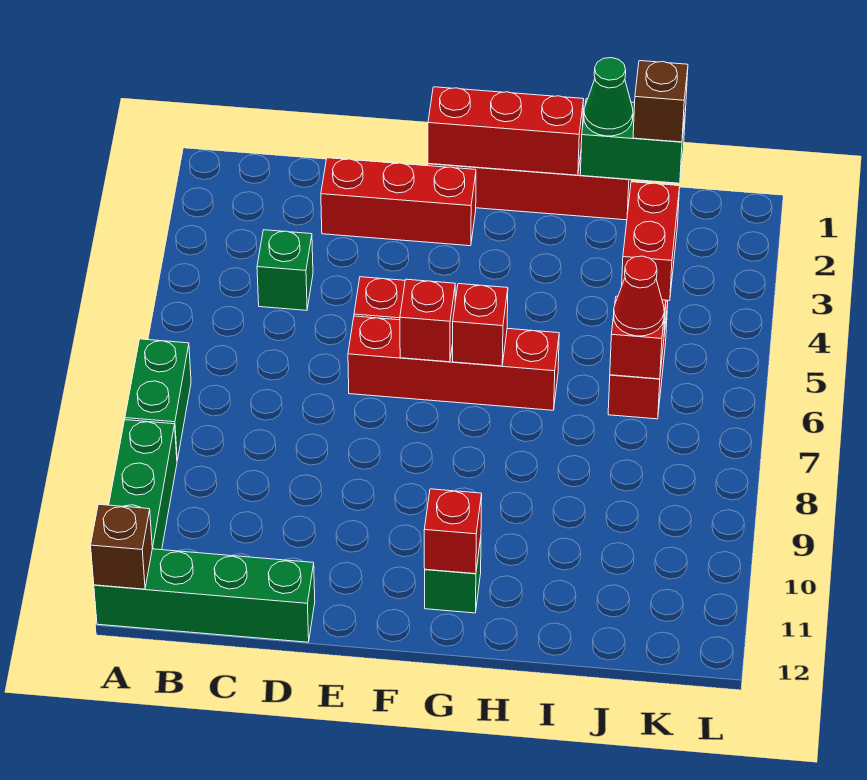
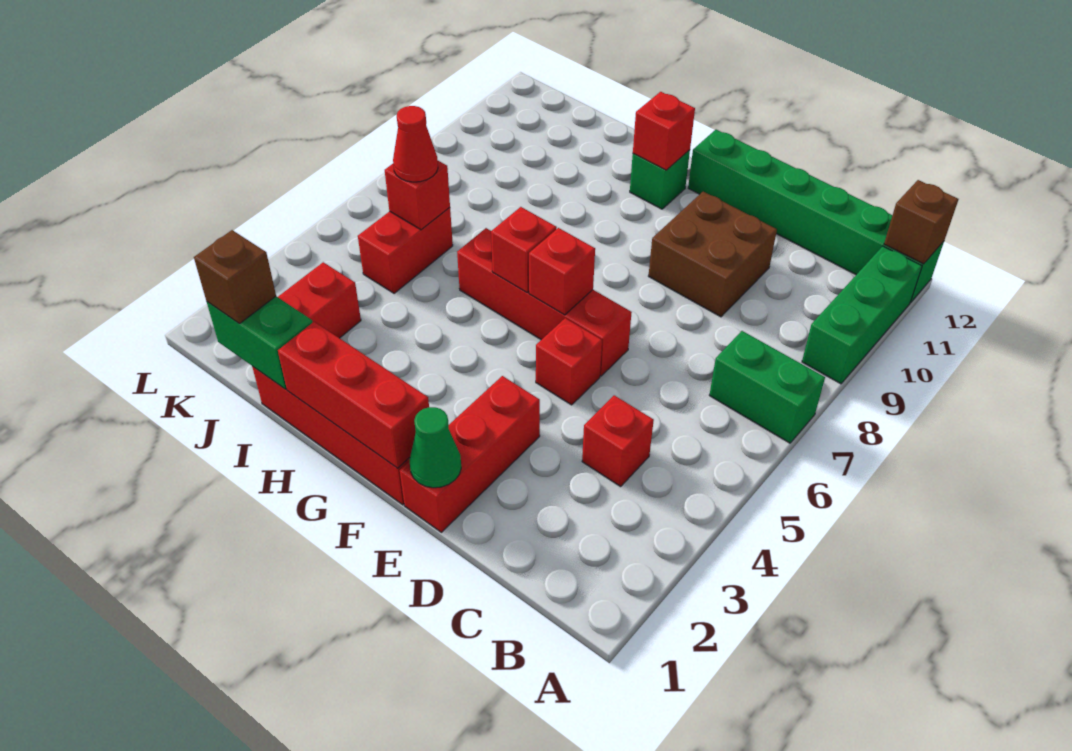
green brick A7:A8 level 1 -> green brick A7:B7 level 1
green brick A12:D12 level 1 -> green brick A12:F12 level 1
green brick C4 level 1 -> red brick C4 level 1
red brick D2:F2 level 1 -> red brick E1:E3 level 1
none -> brown brick D9:E10 level 1
green cone I1 level 3 -> green cone E1 level 2

